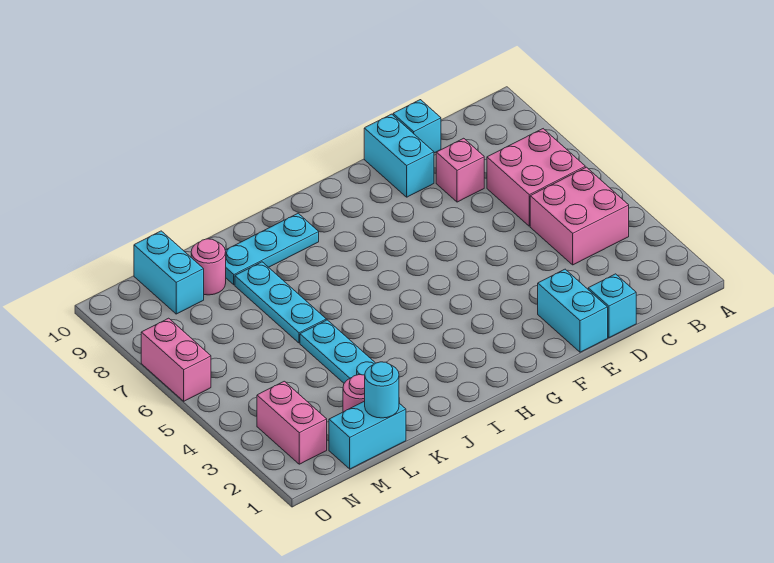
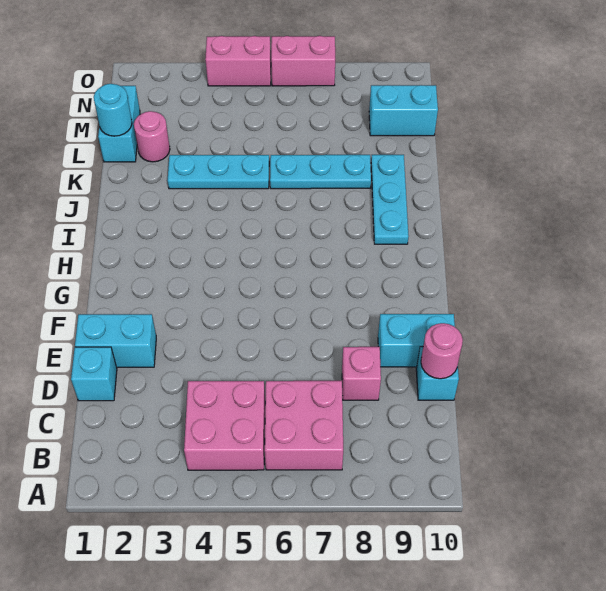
pink round brick L9 level 1 -> pink round brick D10 level 2
pink brick N2:N3 level 1 -> pink brick O4:O5 level 1

